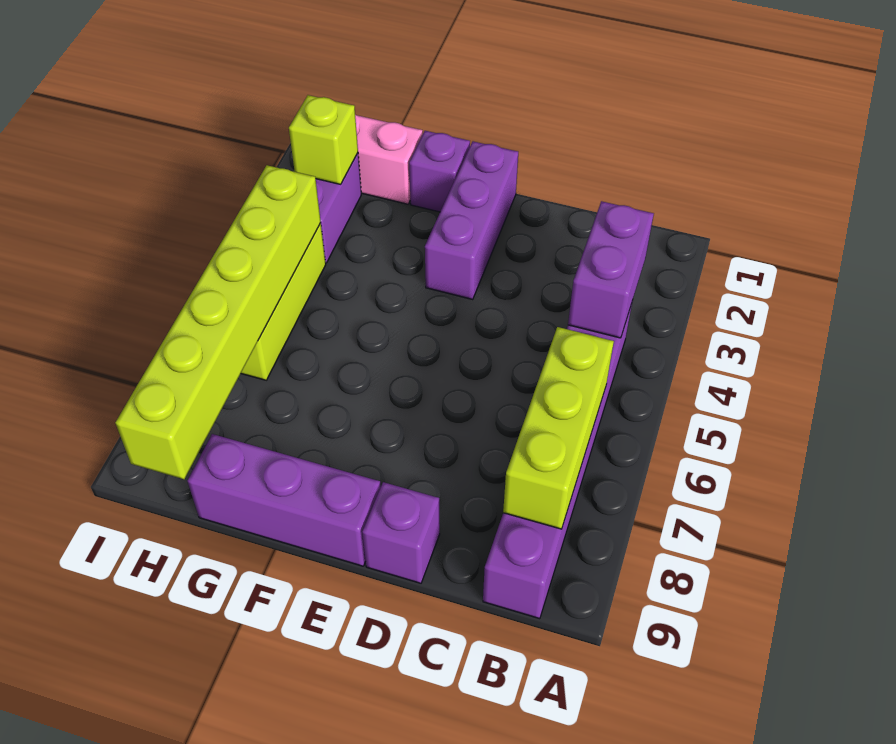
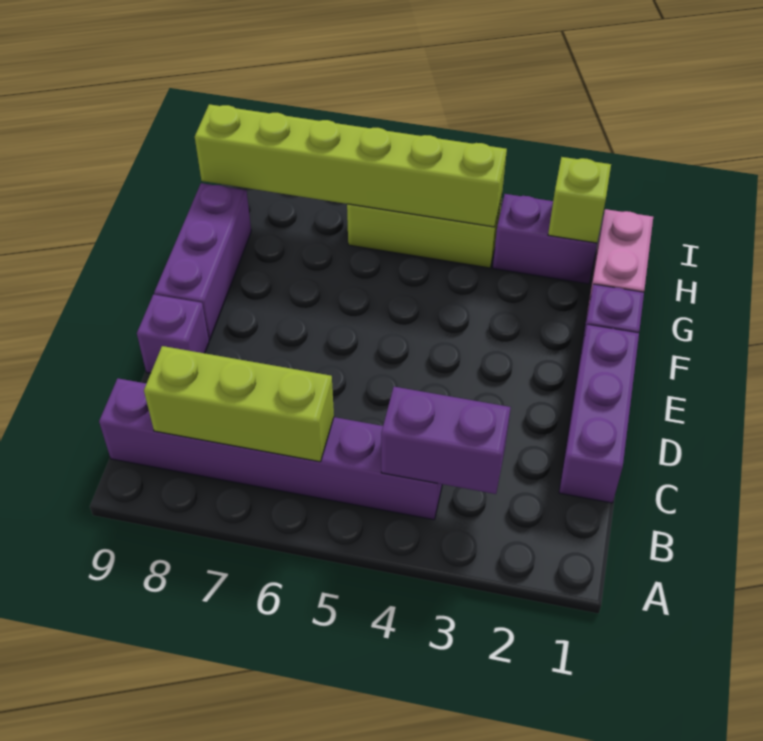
purple brick E1:E3 level 1 -> purple brick C1:E1 level 1

